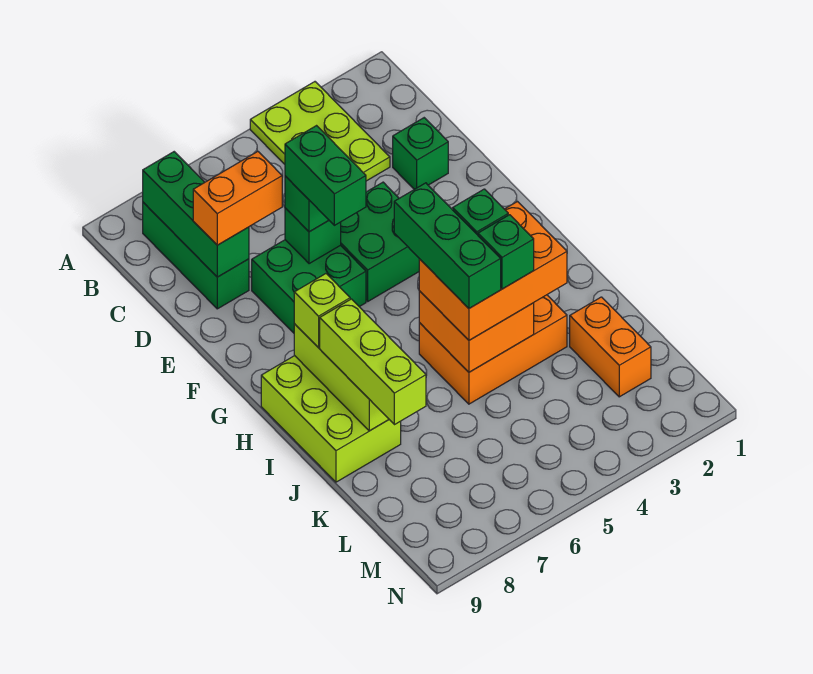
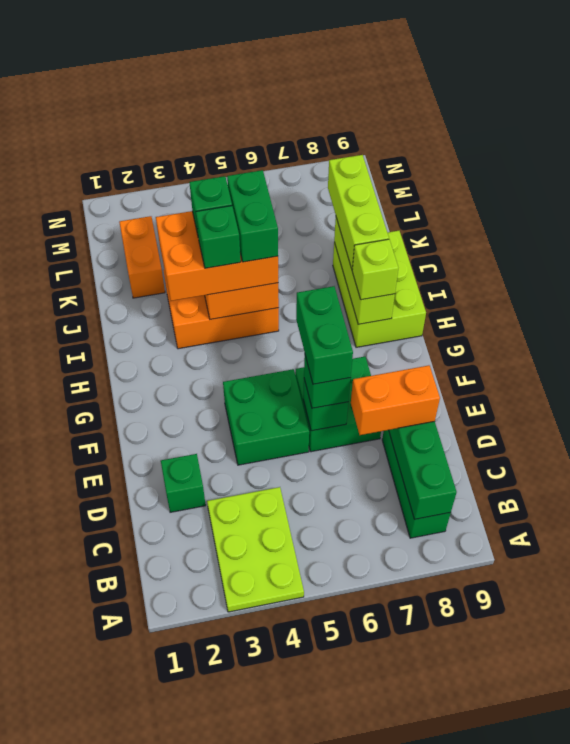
green brick H5:J5 level 4 -> green brick I5:J5 level 4

